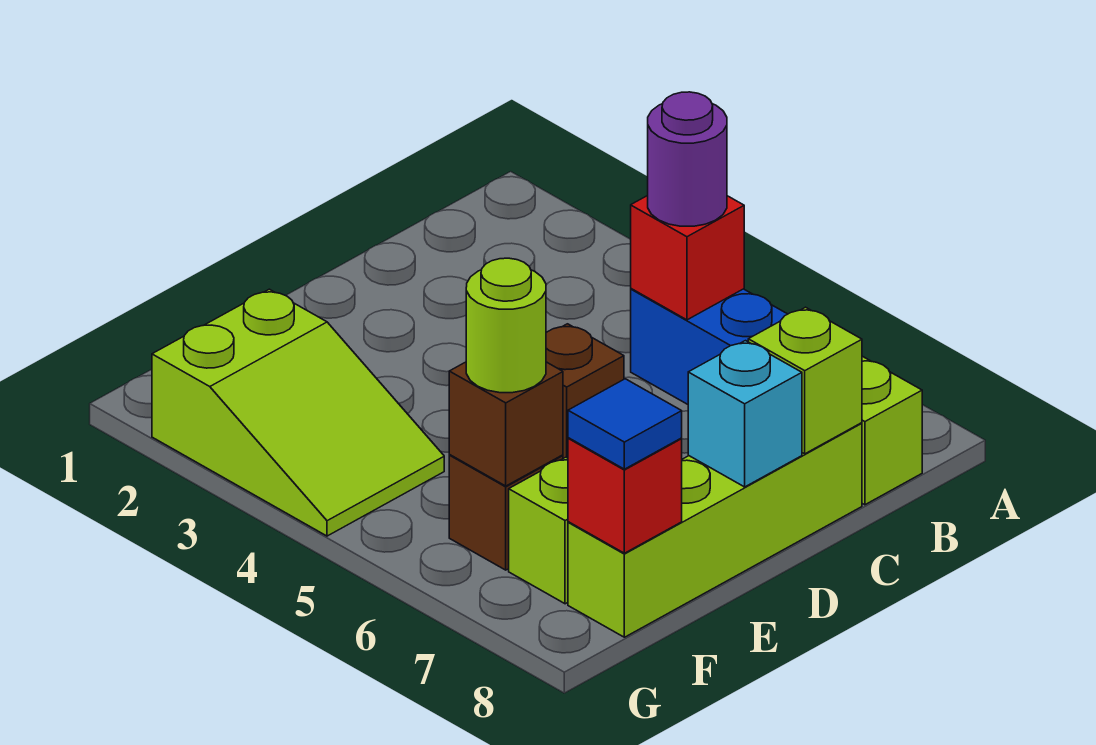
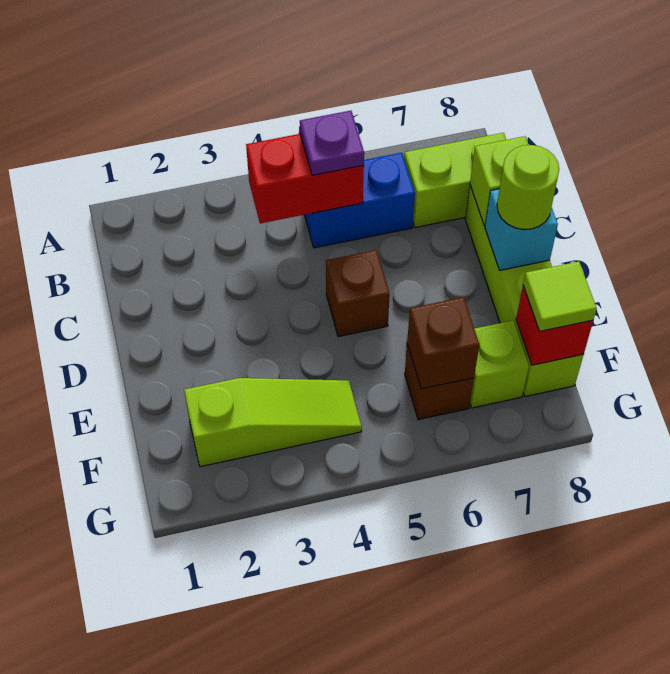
red brick B5 level 2 -> red brick B4:B5 level 2
purple round brick B5 level 3 -> purple plate B5 level 3
lime slope F2:G4 level 1 top 2 -> lime slope F2:F4 level 1 top 2
lime round brick F6 level 3 -> lime round brick D8 level 3
blue tile F8 level 3 -> lime tile F8 level 3

